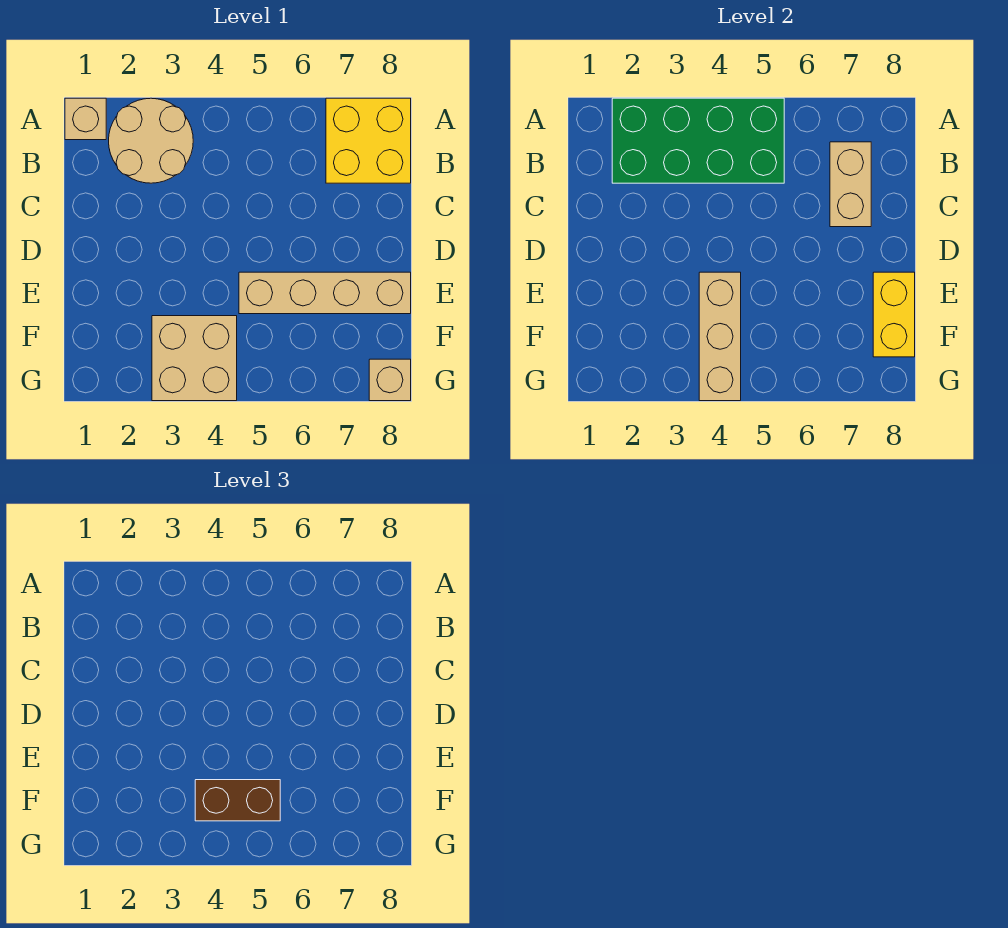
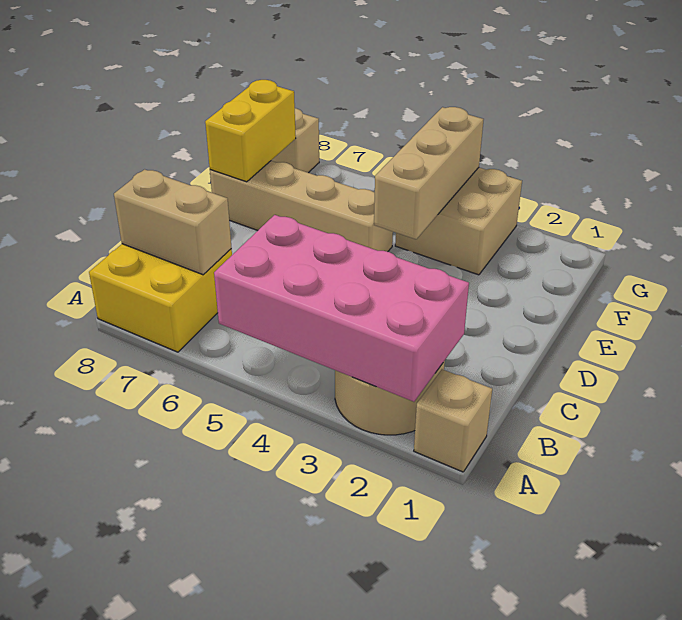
green brick A2:B5 level 2 -> pink brick A2:B5 level 2
tan brick B7:C7 level 2 -> tan brick B7:B8 level 2
brown brick F4:F5 level 3 -> none

